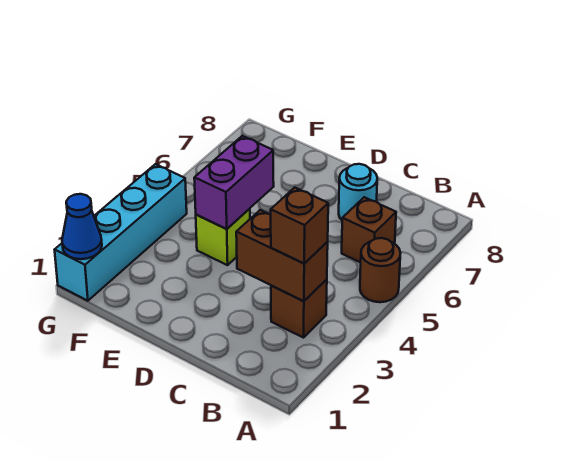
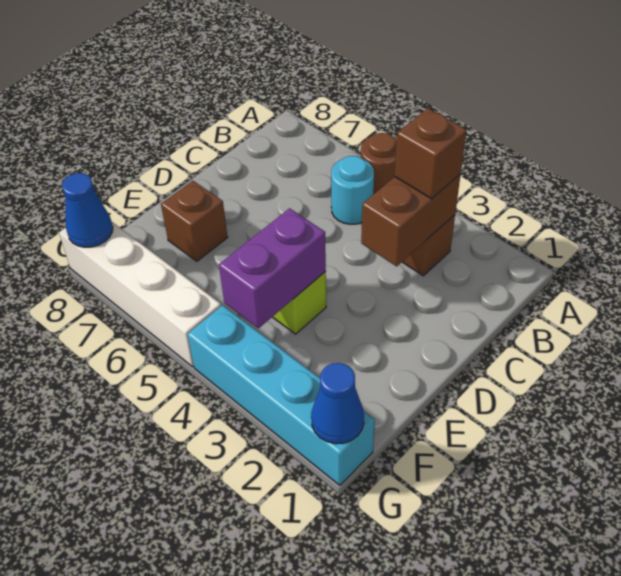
brown brick B6 level 1 -> brown brick E7 level 1
cyan round brick C7 level 1 -> cyan round brick B5 level 1
purple brick E4:E5 level 2 -> purple brick E4:F4 level 2
none -> white brick G5:G8 level 1
none -> blue cone G8 level 2

